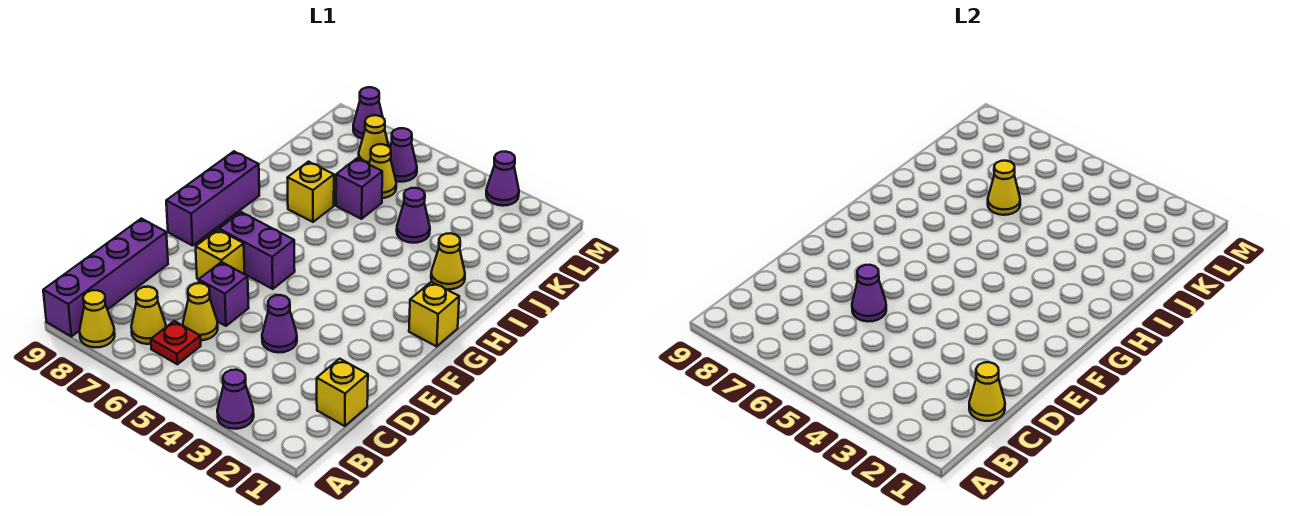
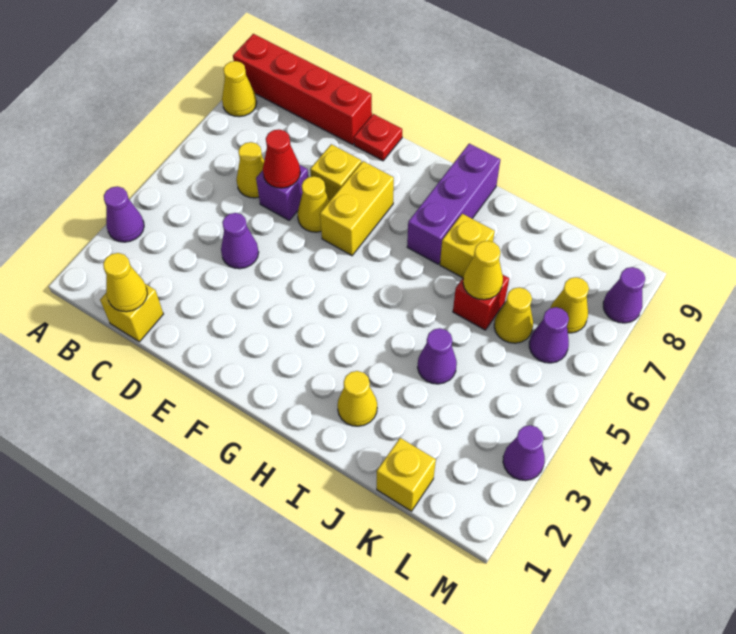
purple brick A9:D9 level 1 -> red brick A9:D9 level 1
red plate B6 level 1 -> red plate E9 level 1
yellow cone B7 level 1 -> yellow cone E6 level 1
purple cone D6 level 2 -> red cone D6 level 2
purple brick F6:F7 level 1 -> yellow brick F6:F7 level 1
purple brick F9:H9 level 1 -> purple brick H7:H9 level 1
yellow brick G1 level 1 -> yellow brick K1 level 1
purple brick J6 level 1 -> red brick J6 level 1

